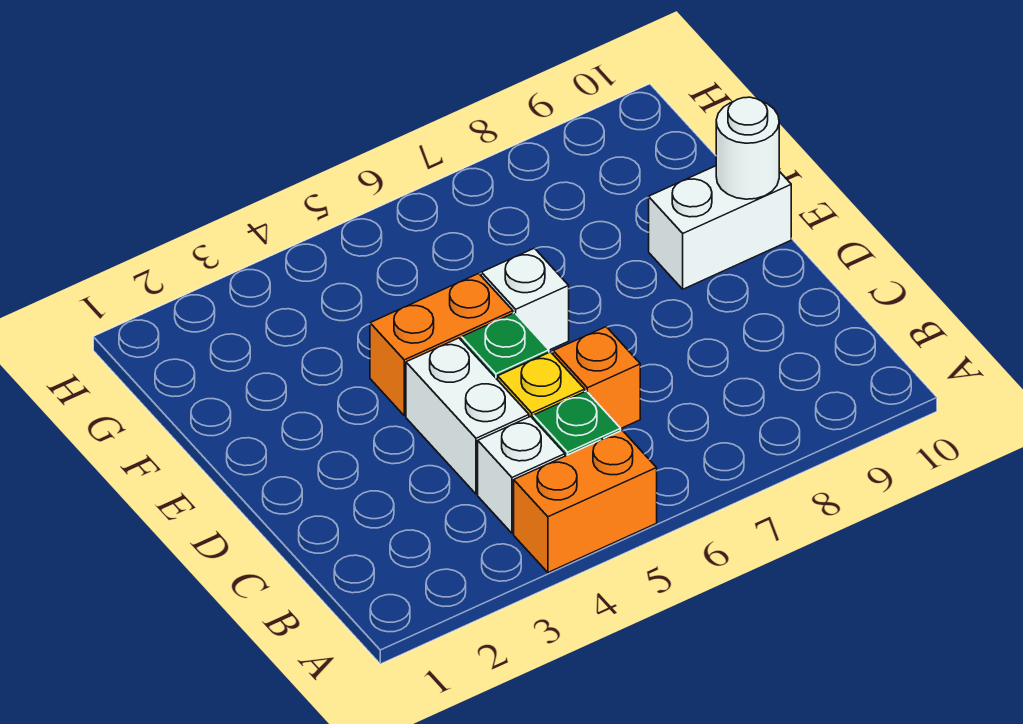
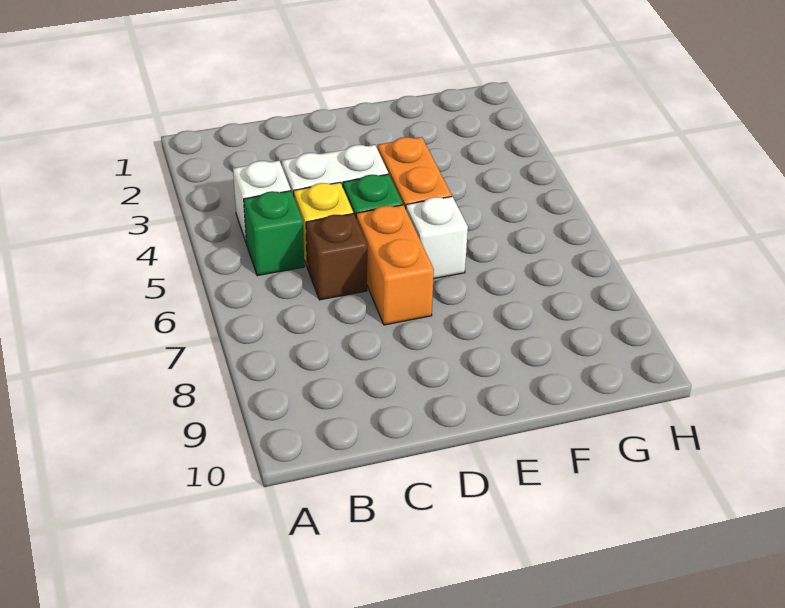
orange brick A4:A5 level 1 -> orange brick D6:D7 level 1
orange brick C6 level 1 -> brown brick C6 level 1
white brick E9:E10 level 1 -> none
white round brick E10 level 2 -> none

